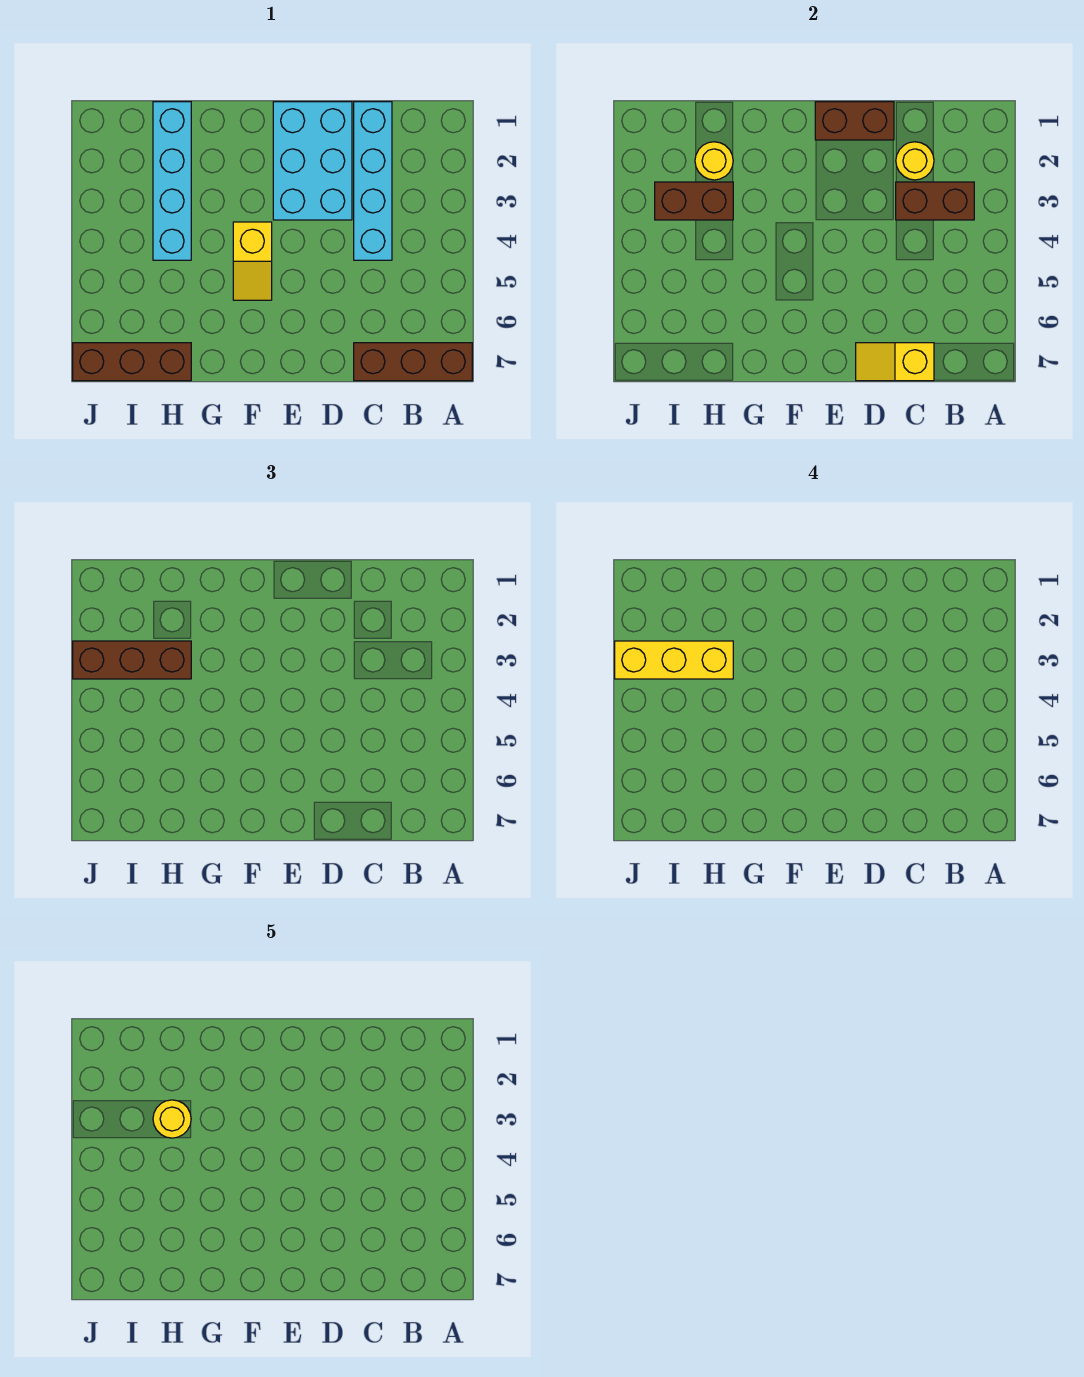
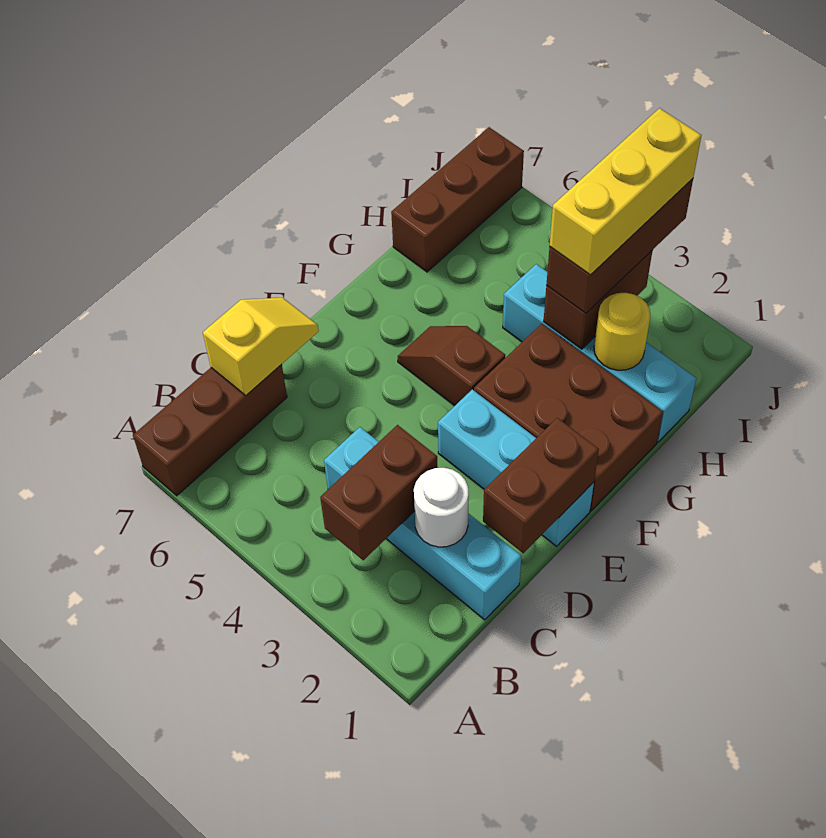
yellow round brick C2 level 2 -> white round brick C2 level 2
cyan brick D1:E3 level 1 -> cyan brick E1:E3 level 1
none -> brown brick F1:G3 level 1
yellow slope F4:F5 level 1 top 4 -> brown slope F4:F5 level 1 top 4
yellow round brick H3 level 5 -> none

